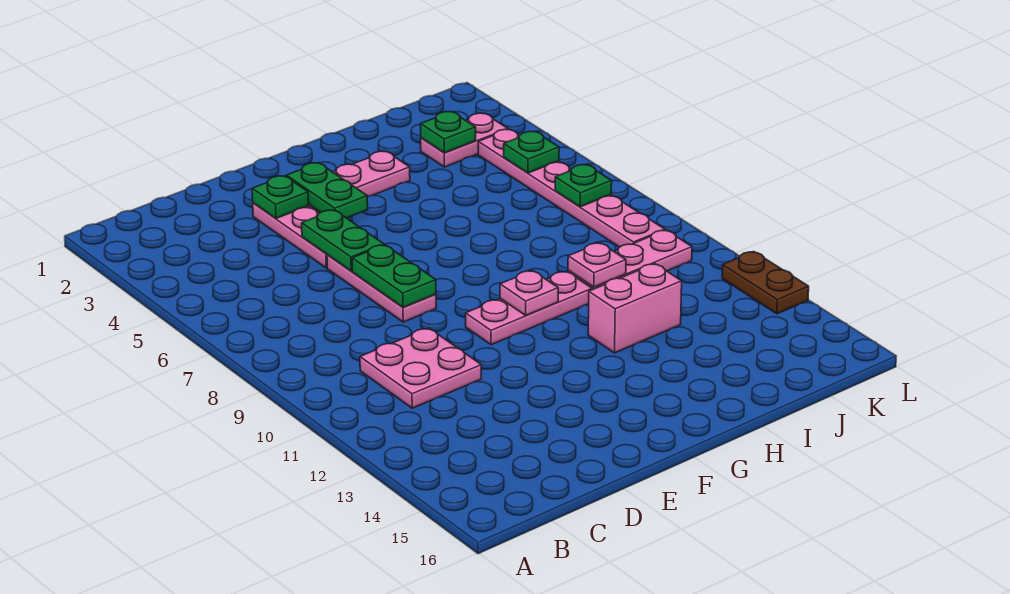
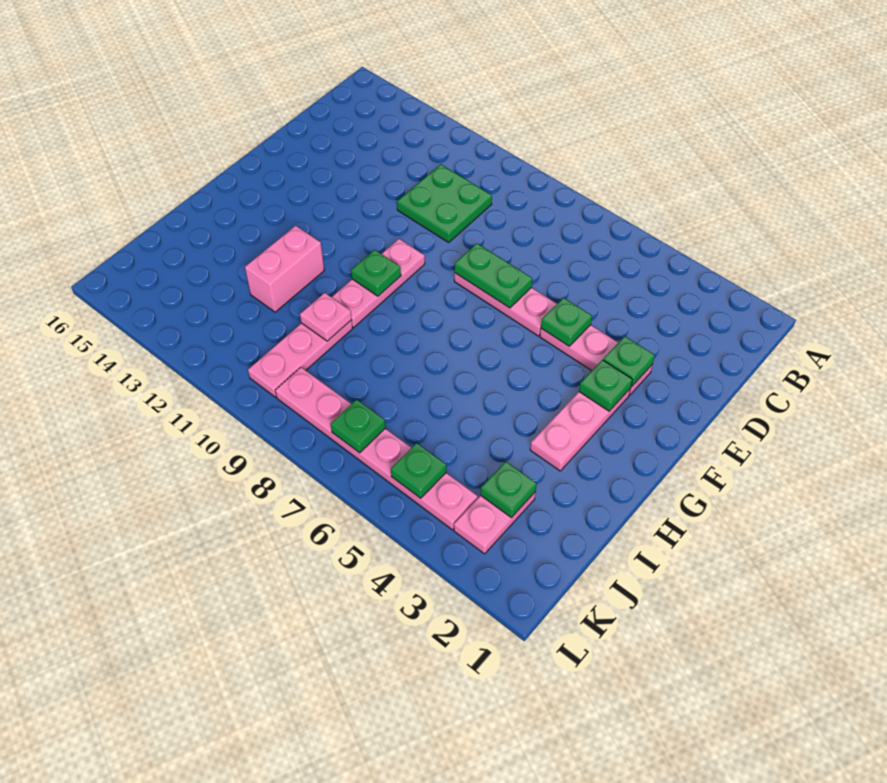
pink plate C10:D11 level 1 -> green plate C10:D11 level 1
green plate E5:E6 level 2 -> green plate E5 level 2
green plate F3:F4 level 2 -> green plate F3 level 2
pink plate G10 level 2 -> green plate G10 level 2
brown plate L12:L13 level 1 -> none

